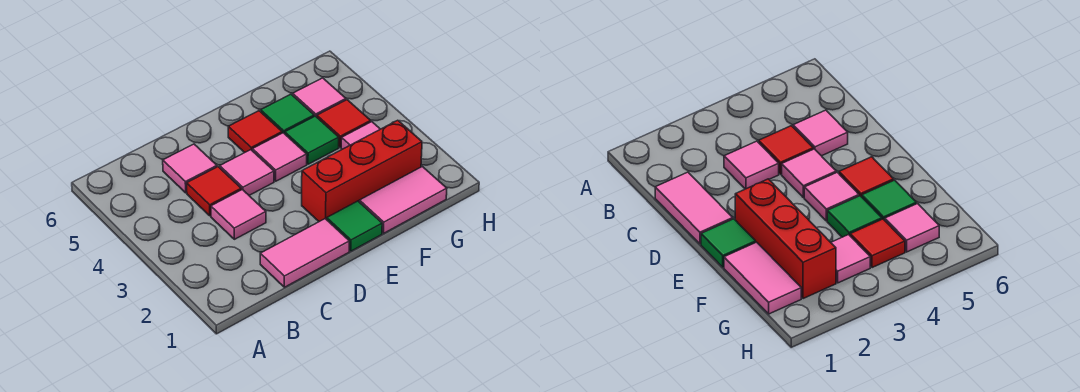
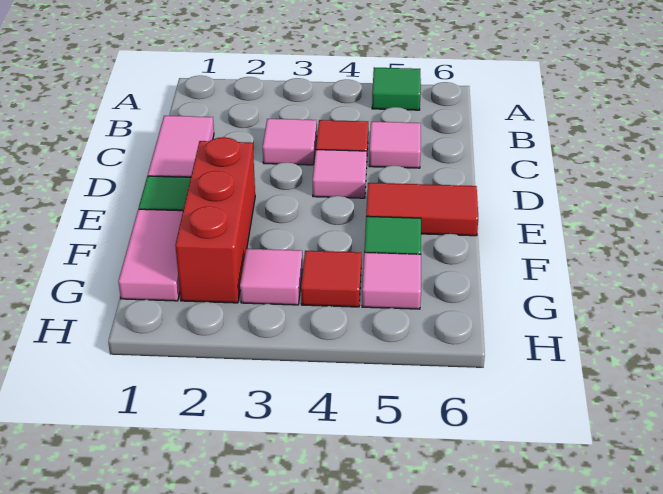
pink tile E4 level 1 -> none
red tile E5 level 1 -> red tile E5:E6 level 1
green tile F4 level 1 -> green tile A5 level 1

